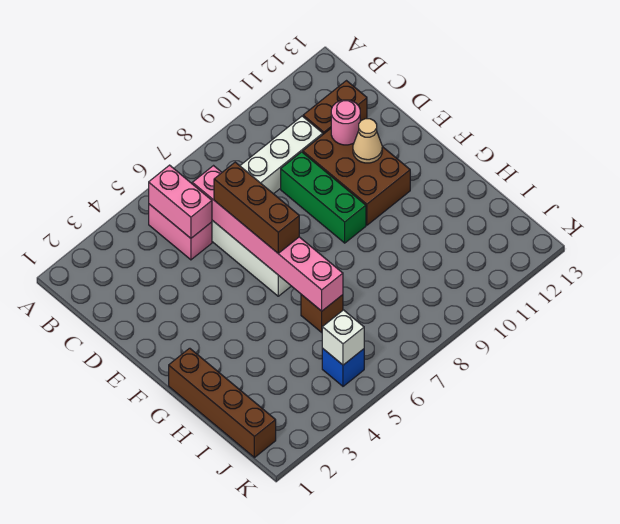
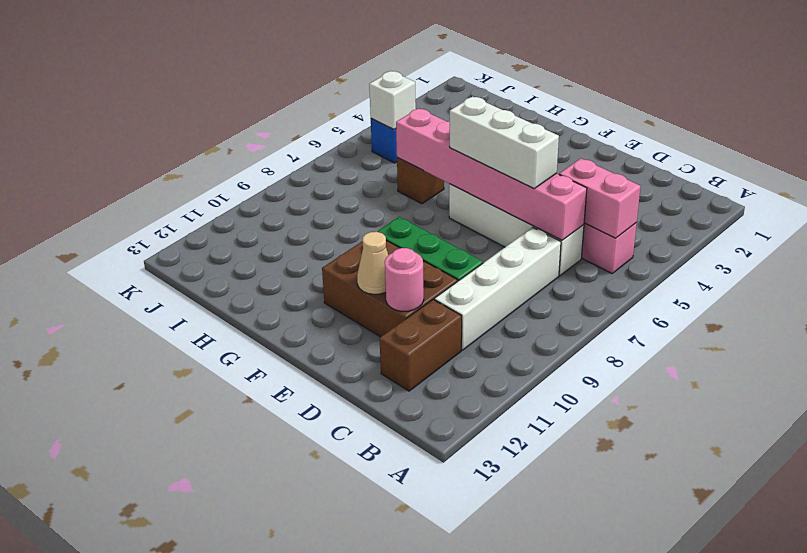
brown brick D6:F6 level 3 -> white brick D6:F6 level 3
brown brick G1:J1 level 1 -> none

